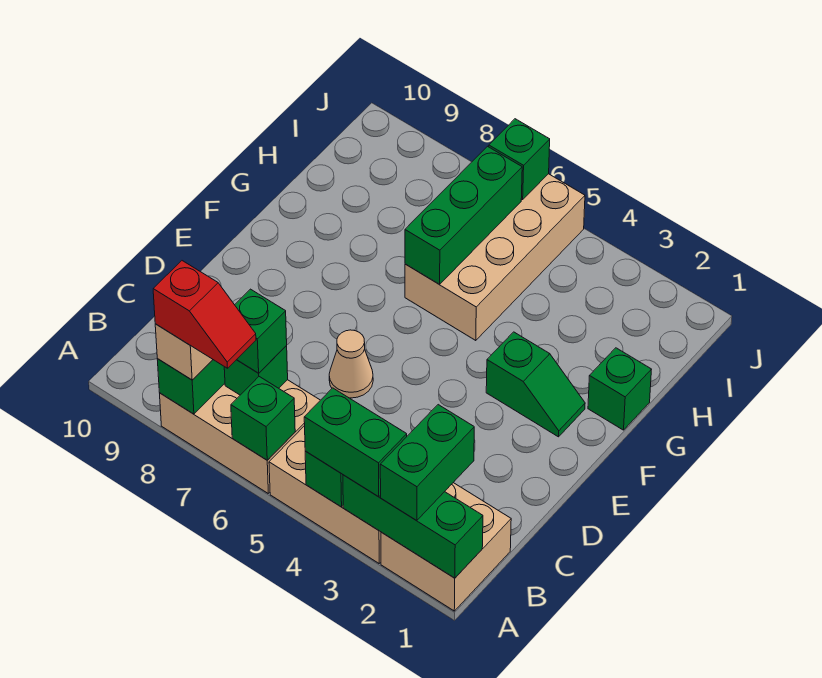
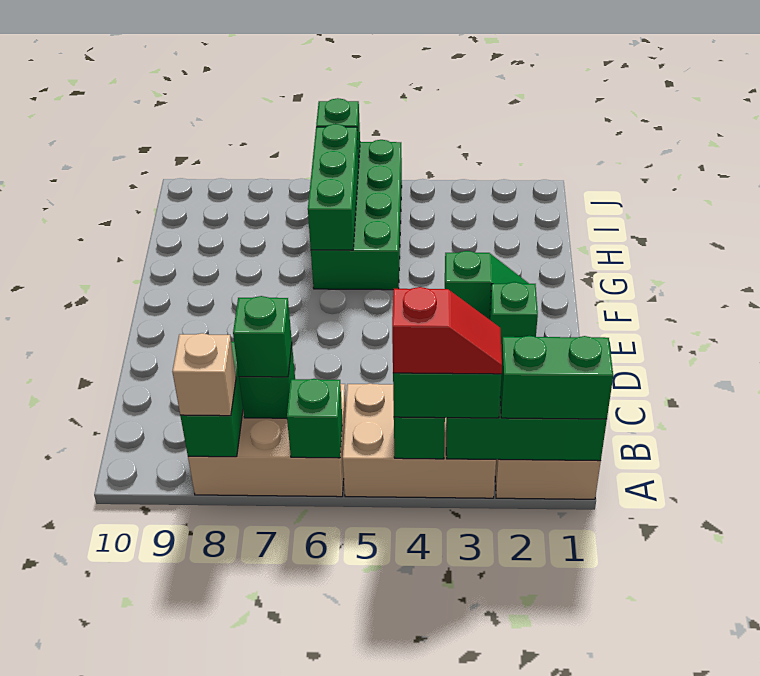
green brick A2:B2 level 3 -> green brick A1:A2 level 3
red slope A7:A8 level 4 top 8 -> red slope A3:A4 level 4 top 4
tan cone D6 level 1 -> none
green brick G1 level 1 -> green brick E2 level 1
tan brick G5:J6 level 1 -> green brick G5:J6 level 1

